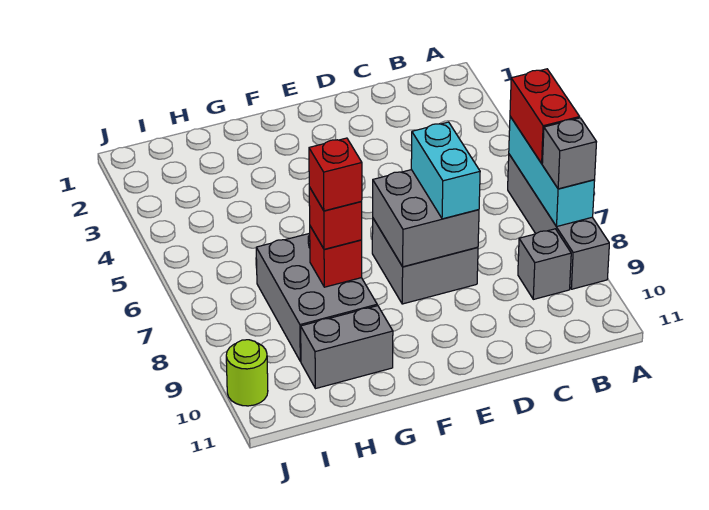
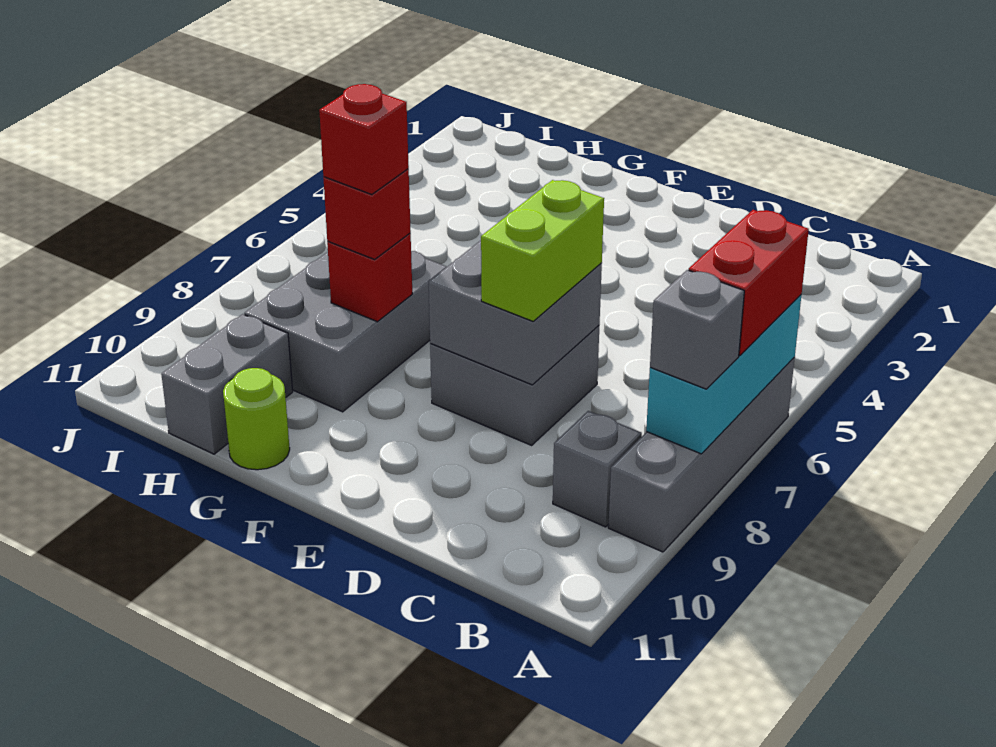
cyan brick D7:D8 level 3 -> lime brick D7:D8 level 3
grey brick G10:H10 level 1 -> grey brick H10:H11 level 1
lime round brick J10 level 1 -> lime round brick G11 level 1

